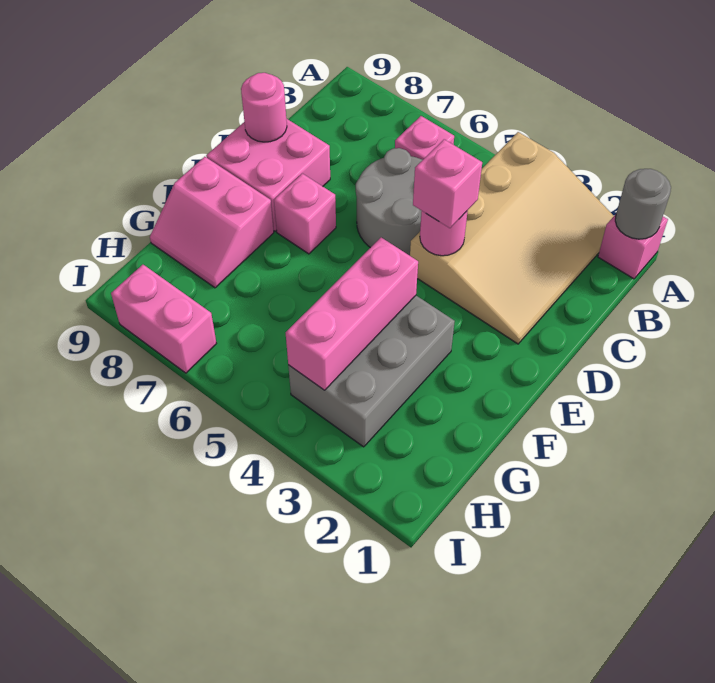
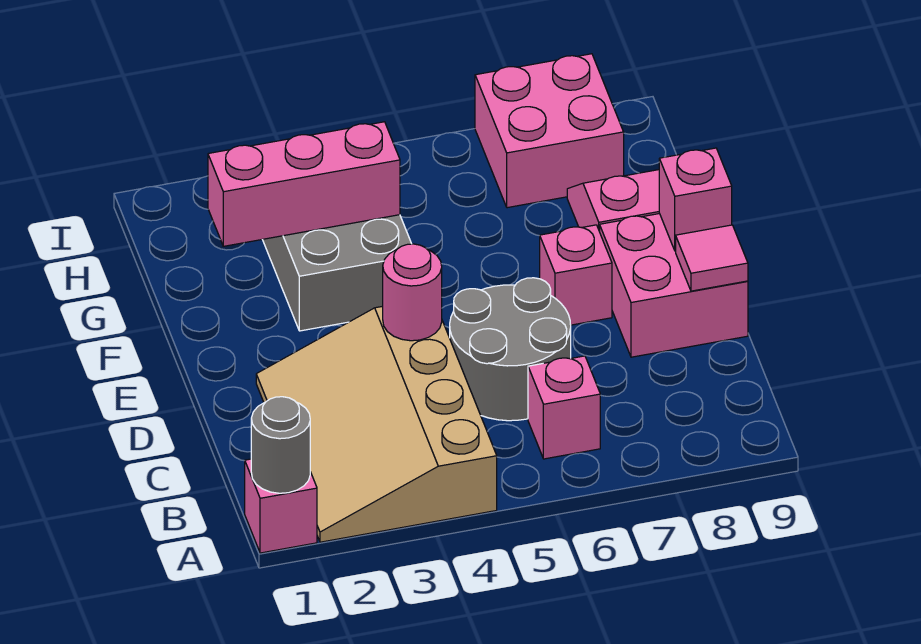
pink brick D4 level 3 -> pink brick E9 level 2
pink round brick D9 level 2 -> pink tile D9 level 2
pink brick F4:H4 level 2 -> pink brick G2:G4 level 2
pink brick I7:I8 level 1 -> pink brick H7:I8 level 1

